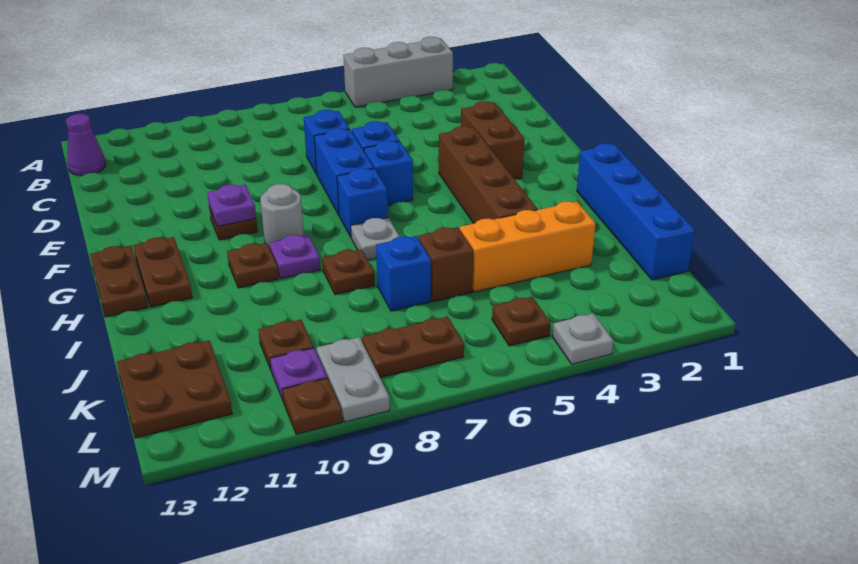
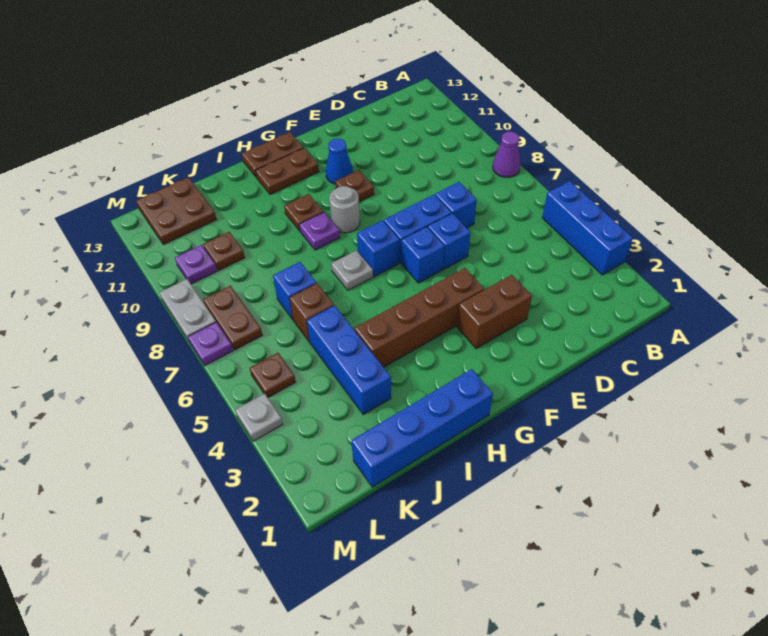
grey brick A3:A5 level 1 -> blue brick A3:A5 level 1
purple cone B13 level 1 -> purple cone A8 level 1
purple plate F10 level 2 -> purple plate M7 level 1
none -> blue cone F11 level 1
brown plate I8 level 1 -> none
orange brick J3:J5 level 1 -> blue brick J3:J5 level 1
grey plate L9:M9 level 1 -> grey plate M8:M9 level 1
brown plate M10 level 1 -> none

